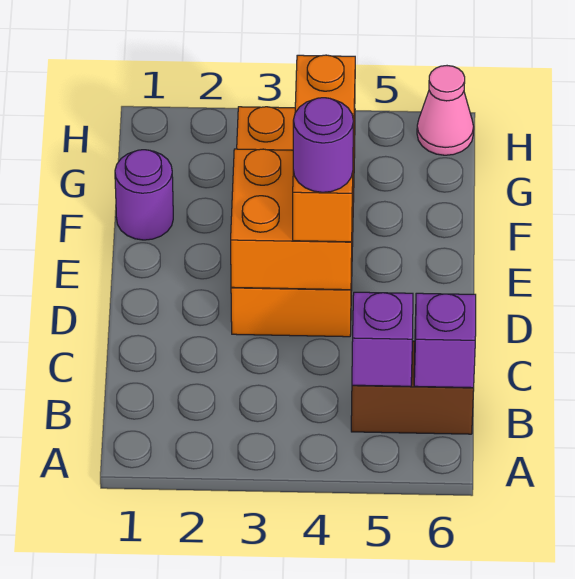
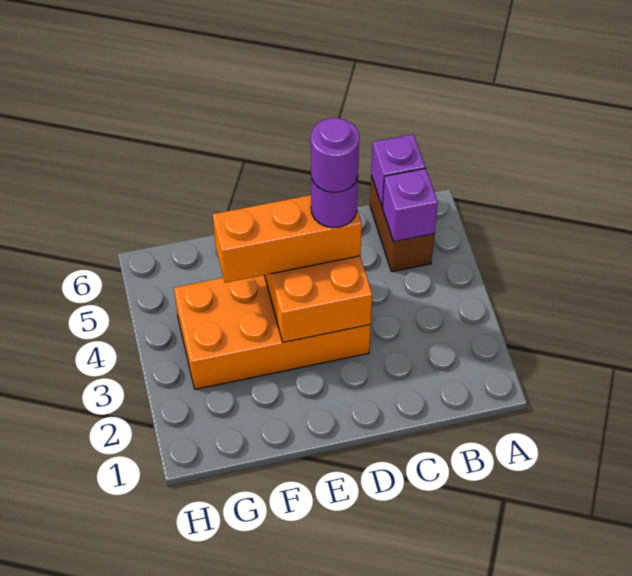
purple round brick F1 level 1 -> purple round brick D4 level 5
pink cone H6 level 1 -> none

